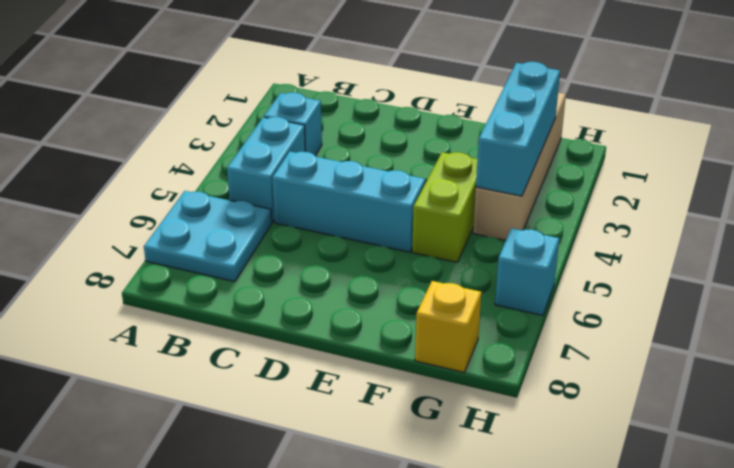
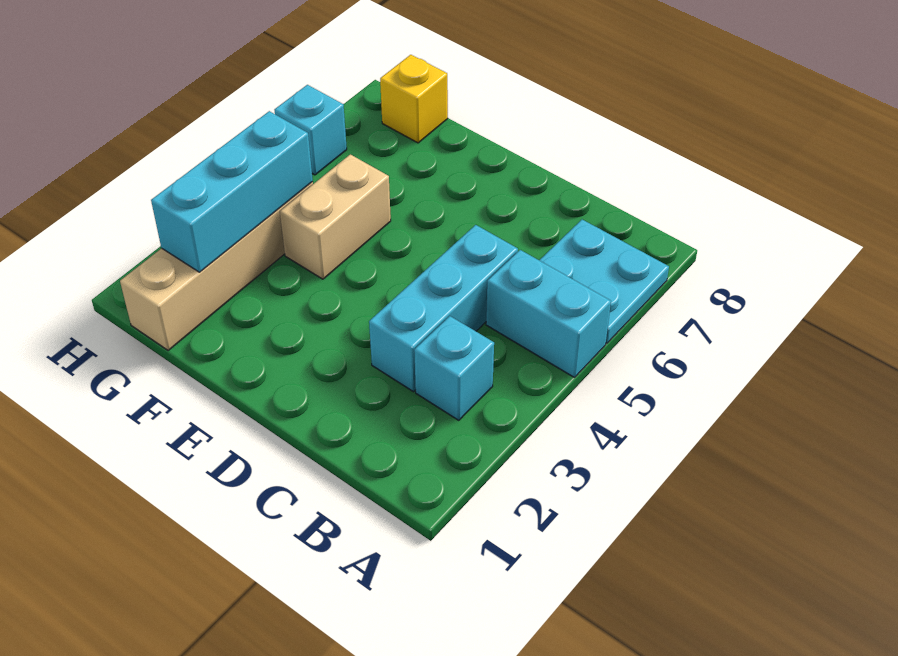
cyan brick B4:B5 level 1 -> cyan brick A5:B5 level 1
cyan brick C5:E5 level 1 -> cyan brick C3:C5 level 1
lime brick F4:F5 level 1 -> tan brick F4:F5 level 1

